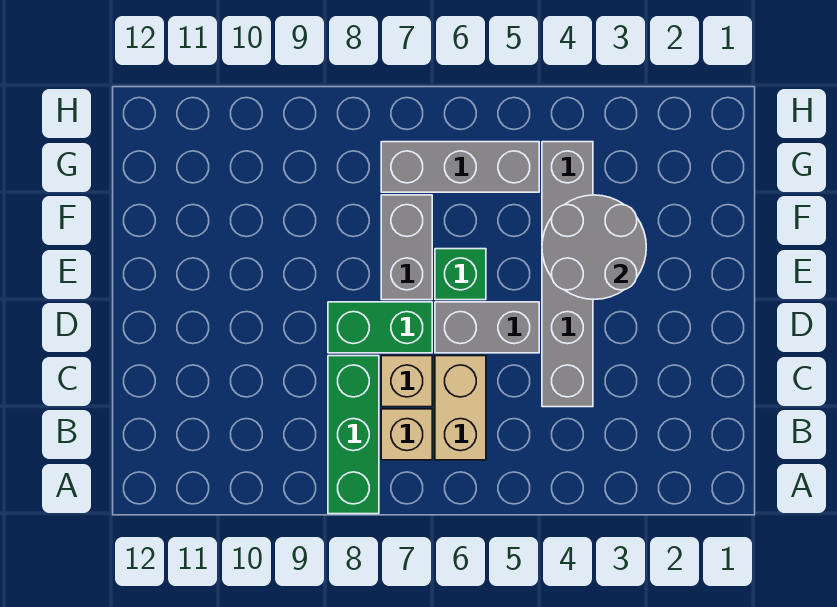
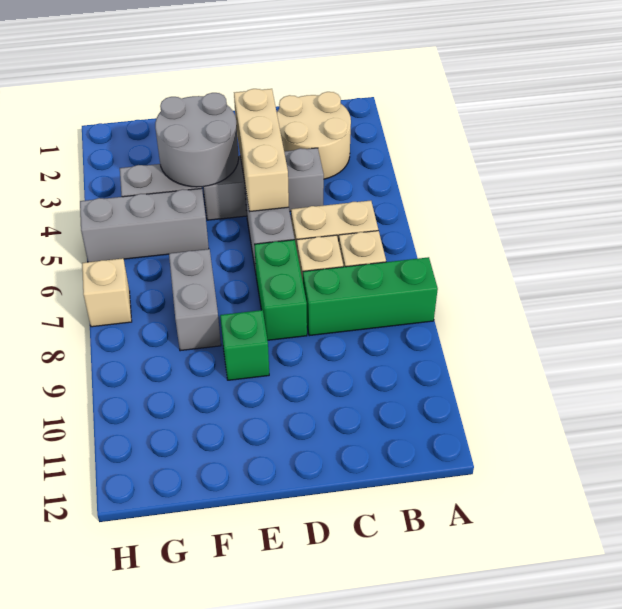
none -> tan round brick B2:C3 level 1
none -> tan brick D3:D5 level 2
green brick E6 level 1 -> green brick E9 level 1
grey brick E7:F7 level 1 -> grey brick F7:F8 level 1
grey brick G5:G7 level 1 -> grey brick F5:H5 level 1
none -> tan brick H7 level 1

